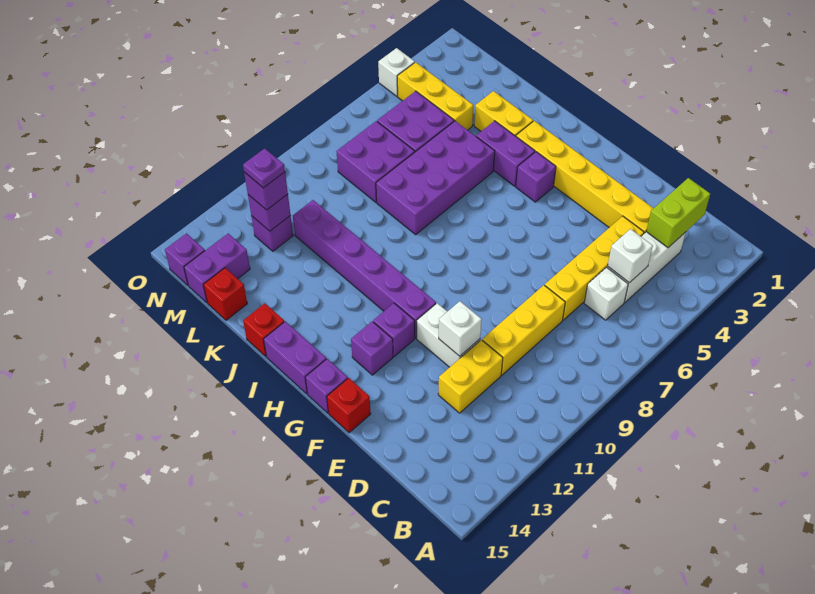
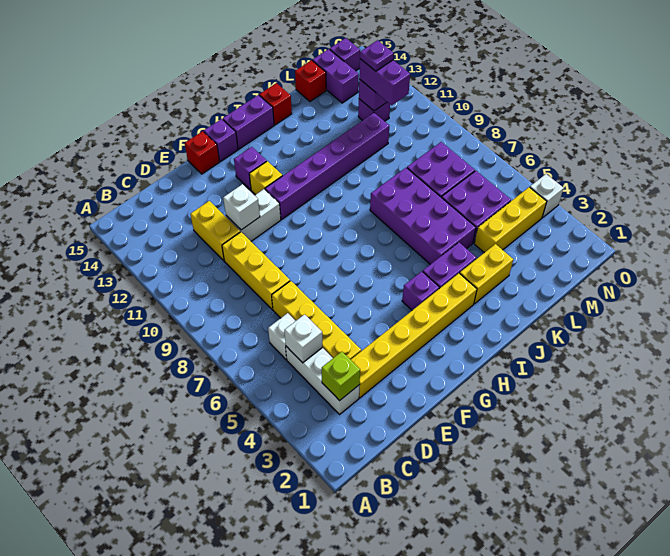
lime brick C2:C3 level 2 -> lime brick C3 level 2
purple brick G12 level 1 -> yellow brick G12 level 1
purple brick M12 level 3 -> purple brick M11:M12 level 3

